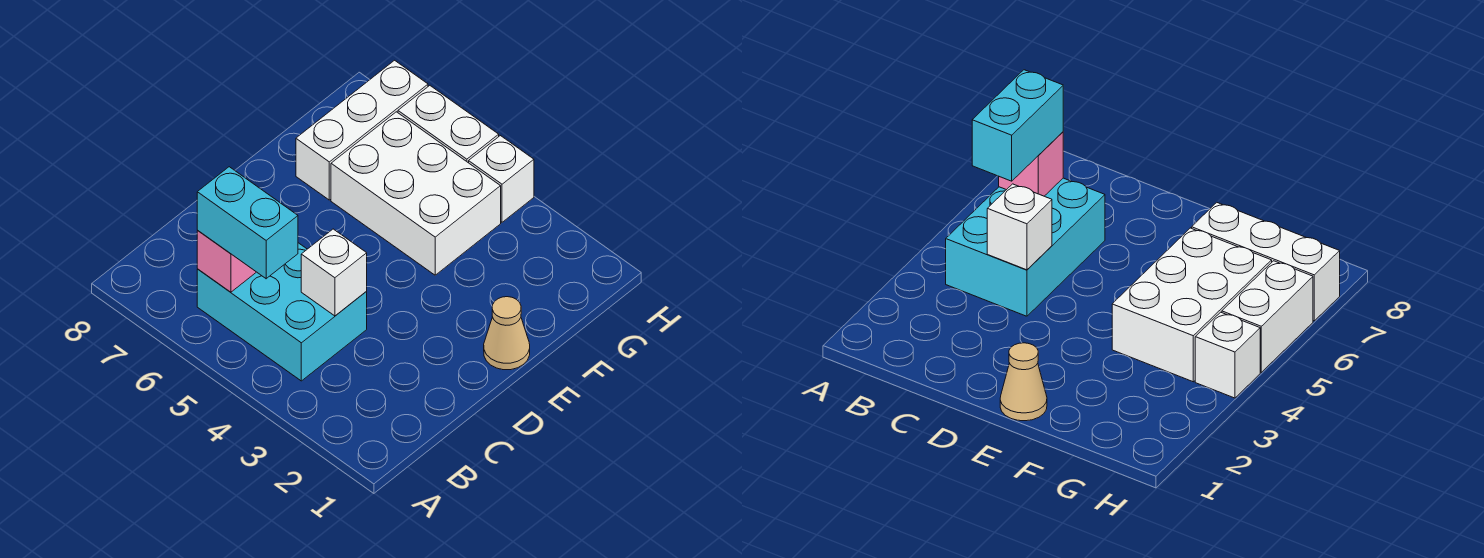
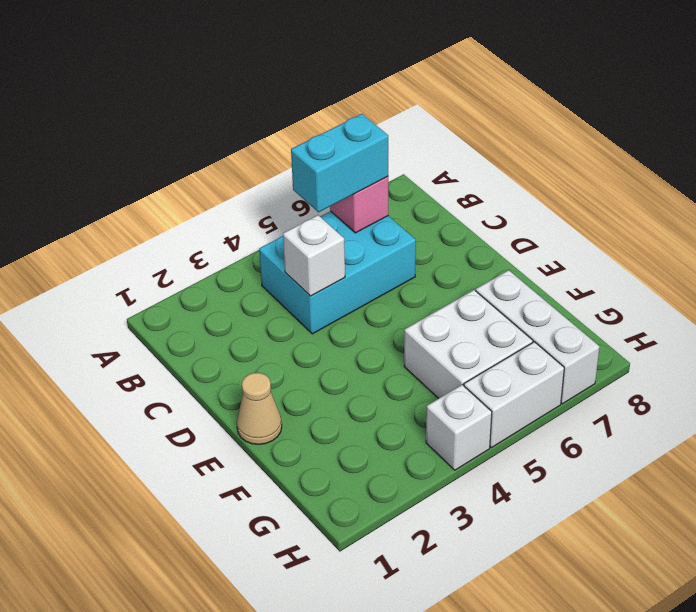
white brick F4:G6 level 1 -> white brick F5:G6 level 1

